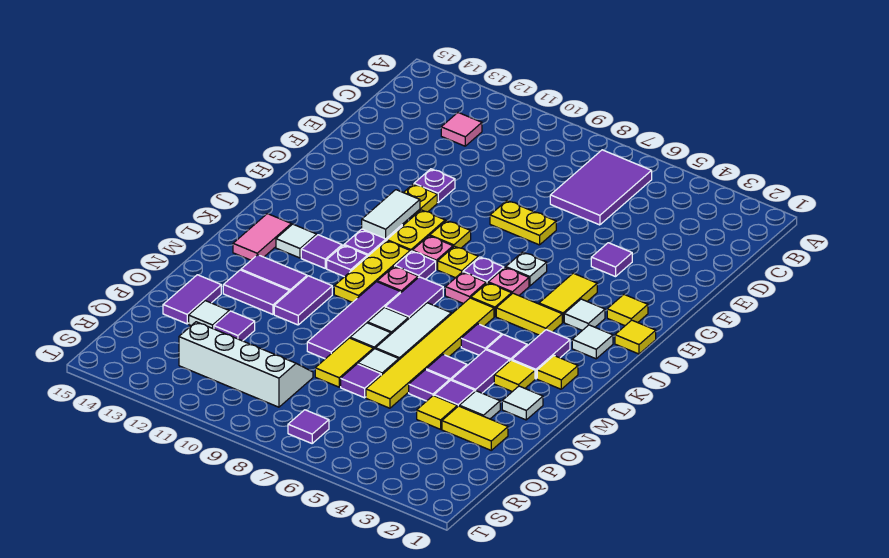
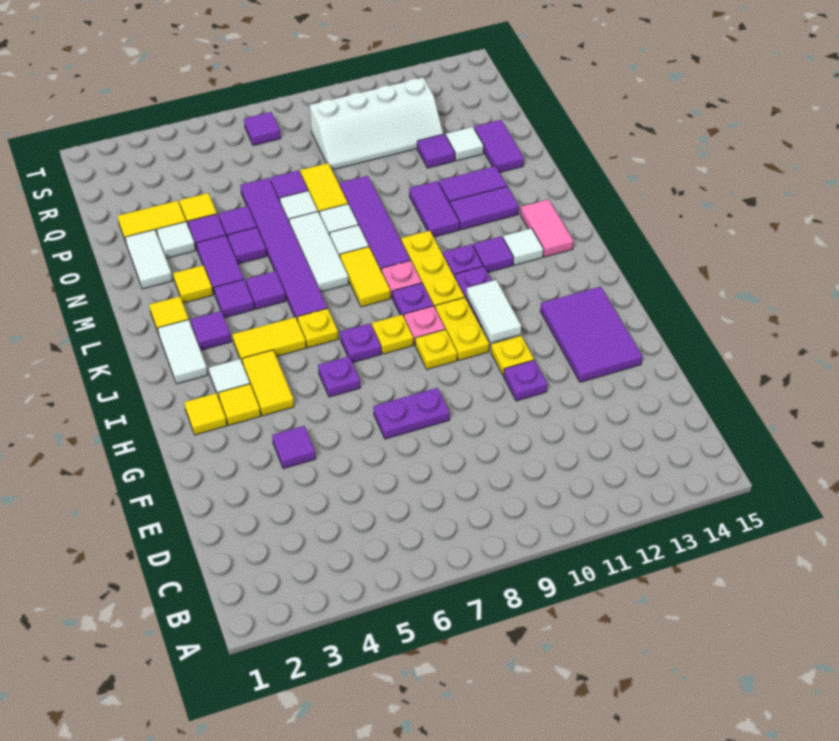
purple tile B6:D7 level 1 -> purple tile F13:H14 level 1
pink tile C12 level 1 -> none
yellow plate F7:F8 level 1 -> purple plate F7:F8 level 1
white plate H6 level 1 -> purple plate H6 level 1
yellow tile I1 level 1 -> yellow tile H3 level 1
pink plate I6 level 1 -> none
white tile J2 level 1 -> white tile J2:K2 level 1
pink plate J7 level 1 -> none
purple tile K3:L3 level 1 -> purple tile K3 level 1
yellow tile K6:P6 level 1 -> purple tile K6:P6 level 1
purple tile K8:L8 level 1 -> yellow tile K8:L8 level 1
white tile N2 level 1 -> white tile N2:O2 level 1

